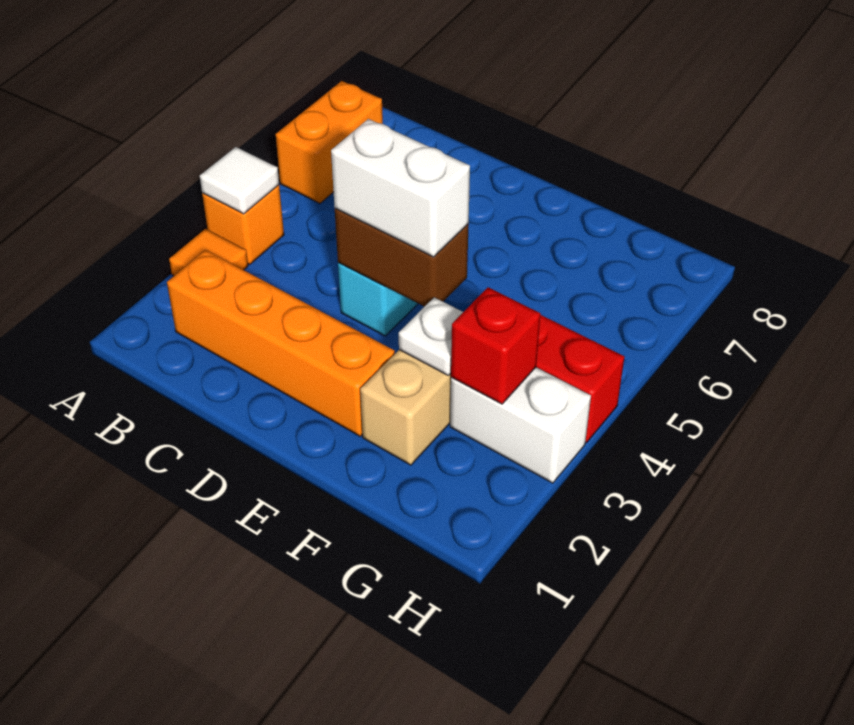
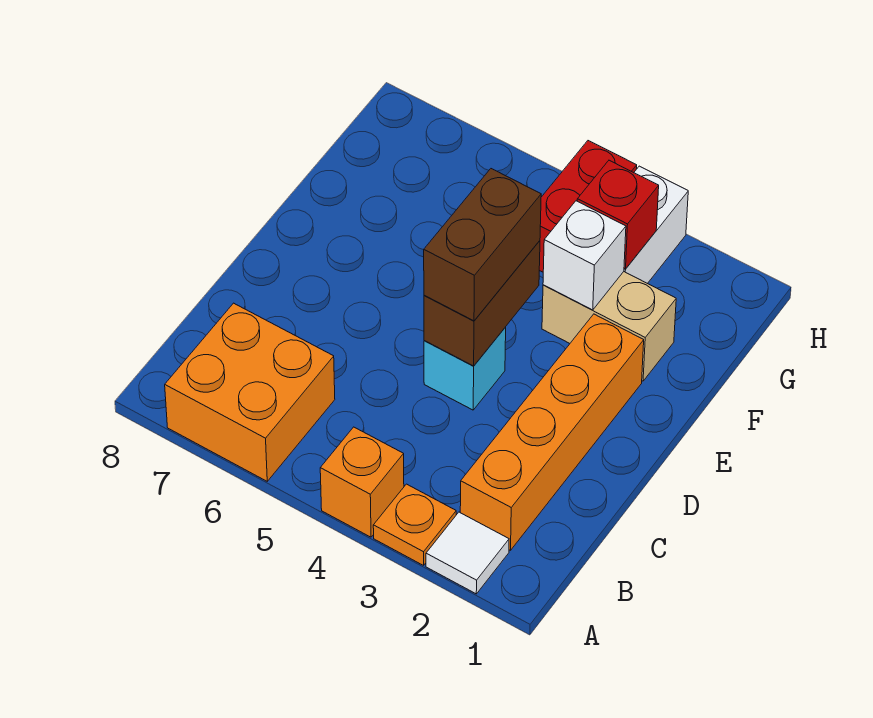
orange tile A3 level 1 -> orange plate A3 level 1
white tile A4 level 2 -> white tile A2 level 1
orange brick A6:A7 level 1 -> orange brick A6:B7 level 1
white brick D4:E4 level 3 -> brown brick D4:E4 level 3
white plate F3 level 2 -> white brick F3 level 2

